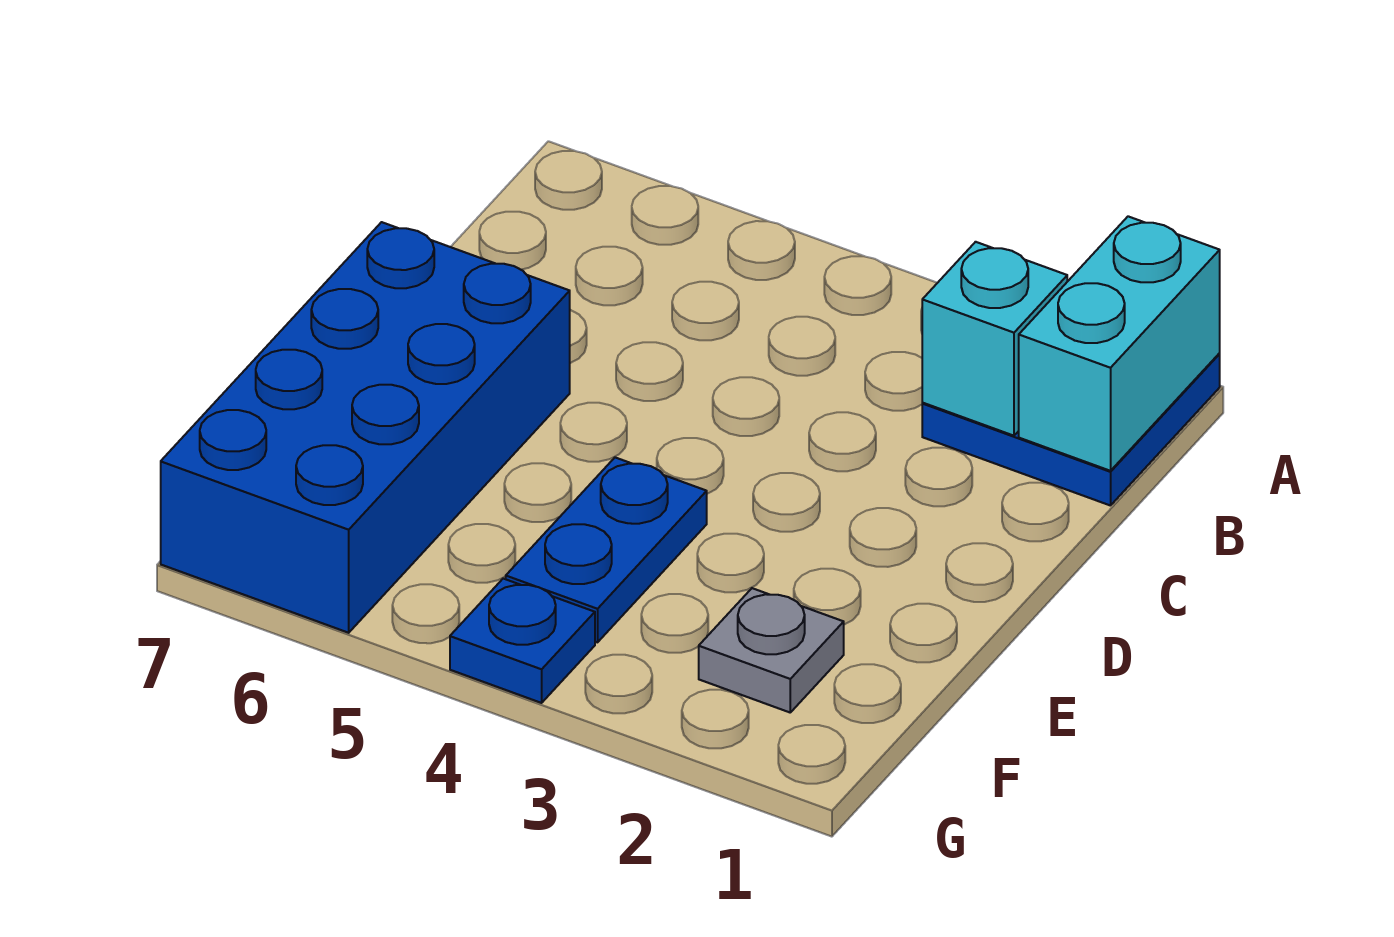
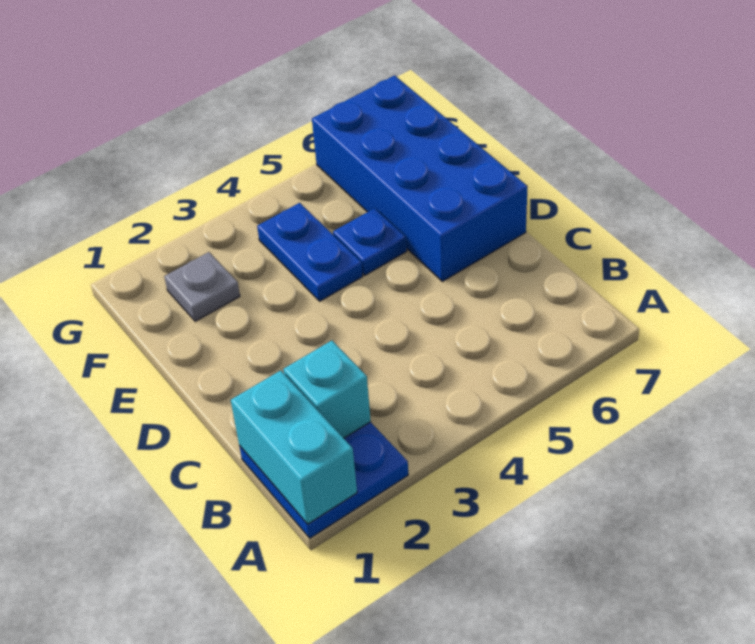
blue plate G4 level 1 -> blue plate E5 level 1

